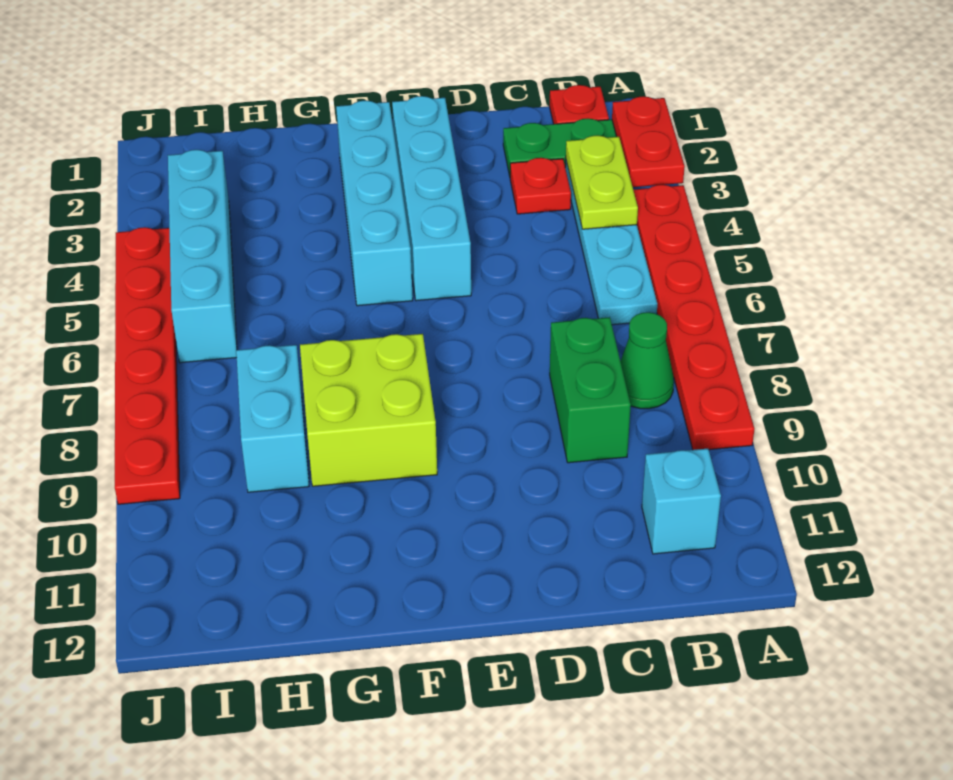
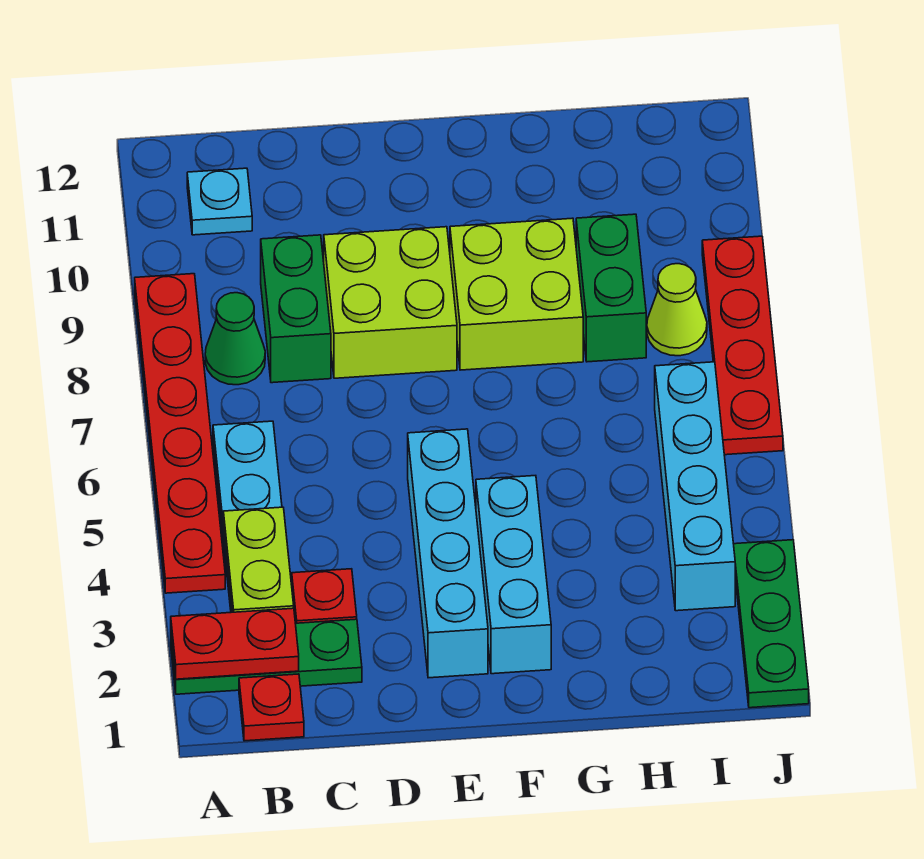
red plate A2:A3 level 2 -> red plate A2:B2 level 2
cyan brick B11 level 1 -> cyan plate B11 level 1
none -> lime brick D8:E9 level 1
cyan brick F2:F5 level 1 -> cyan brick F2:F4 level 1
cyan brick H8:H9 level 1 -> green brick H8:H9 level 1
none -> lime cone I8 level 1
none -> green plate J1:J3 level 1
red plate J4:J9 level 1 -> red plate J6:J9 level 1

